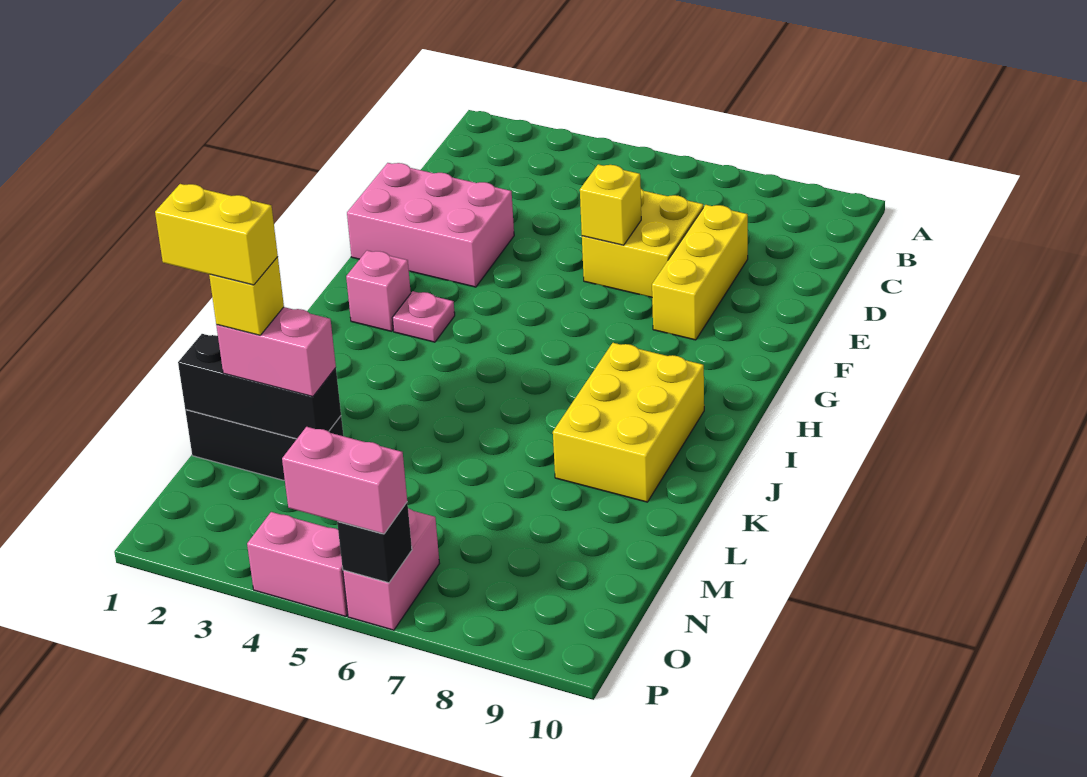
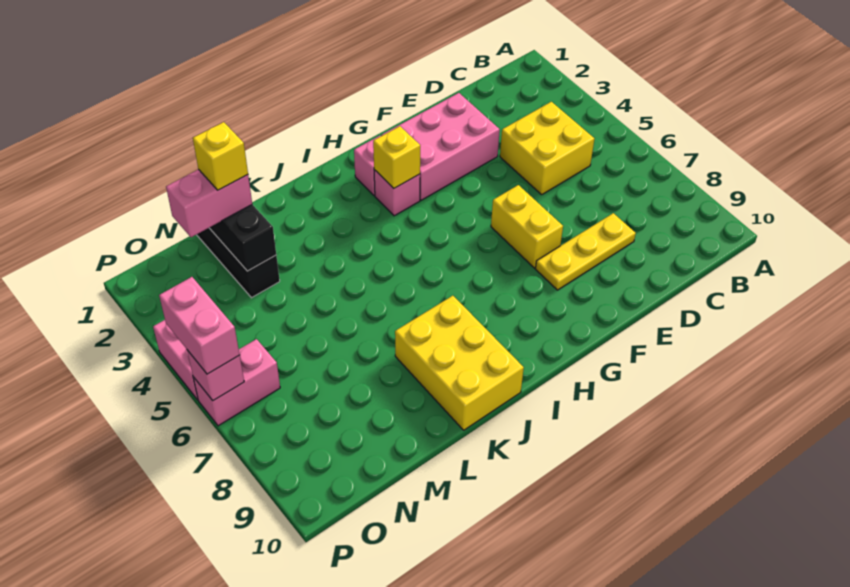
yellow brick D6:E7 level 1 -> yellow brick C4:D5 level 1
yellow brick D8:F8 level 1 -> yellow plate D8:F8 level 1
pink brick E1:F3 level 1 -> pink brick E2:G3 level 1
yellow brick E6 level 2 -> yellow brick H3 level 2
pink plate H3 level 1 -> pink brick H3 level 1
yellow brick I8:K9 level 1 -> yellow brick J8:K10 level 1
yellow brick M1:M2 level 5 -> yellow brick F6:F7 level 1
pink brick M2:M3 level 3 -> pink brick M2:N2 level 3
black brick P6 level 2 -> pink brick P6 level 2

